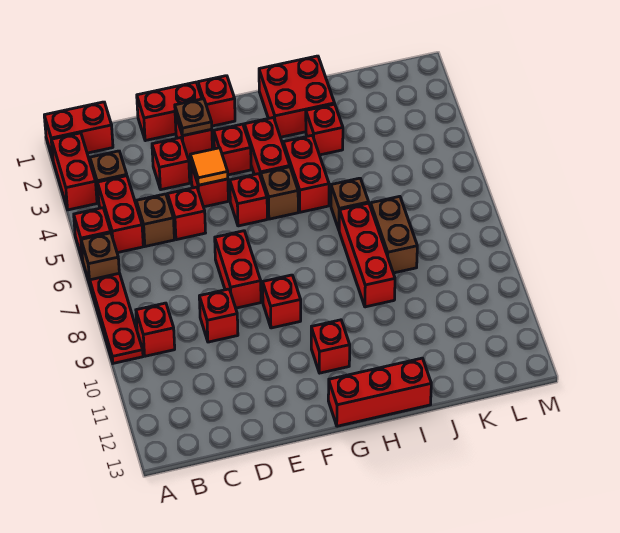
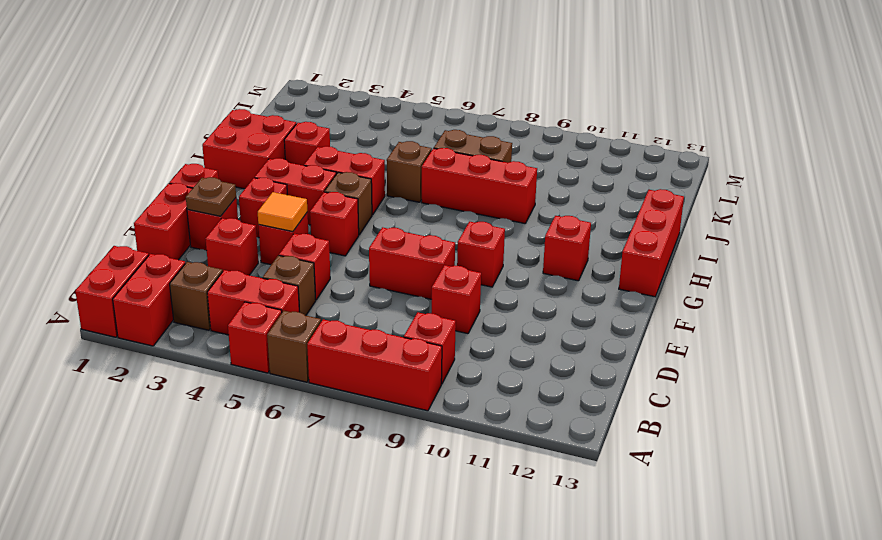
red brick A2:A3 level 1 -> red brick A2:B2 level 1
red plate A7:A9 level 1 -> red brick A7:A9 level 1

